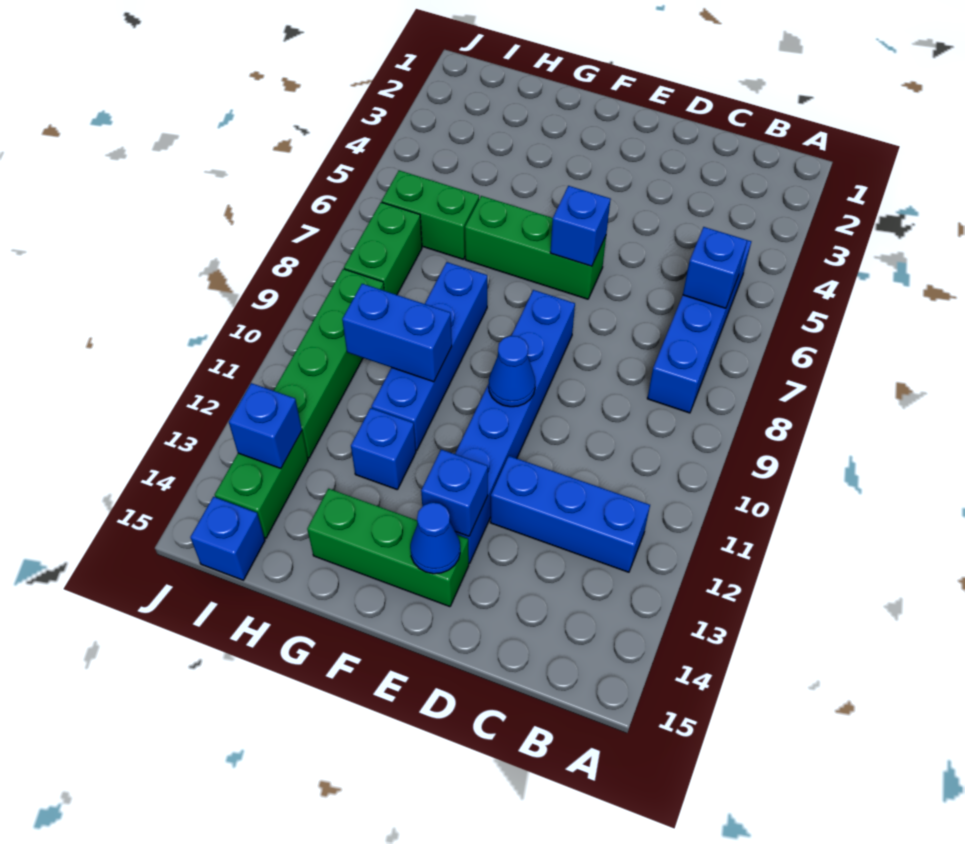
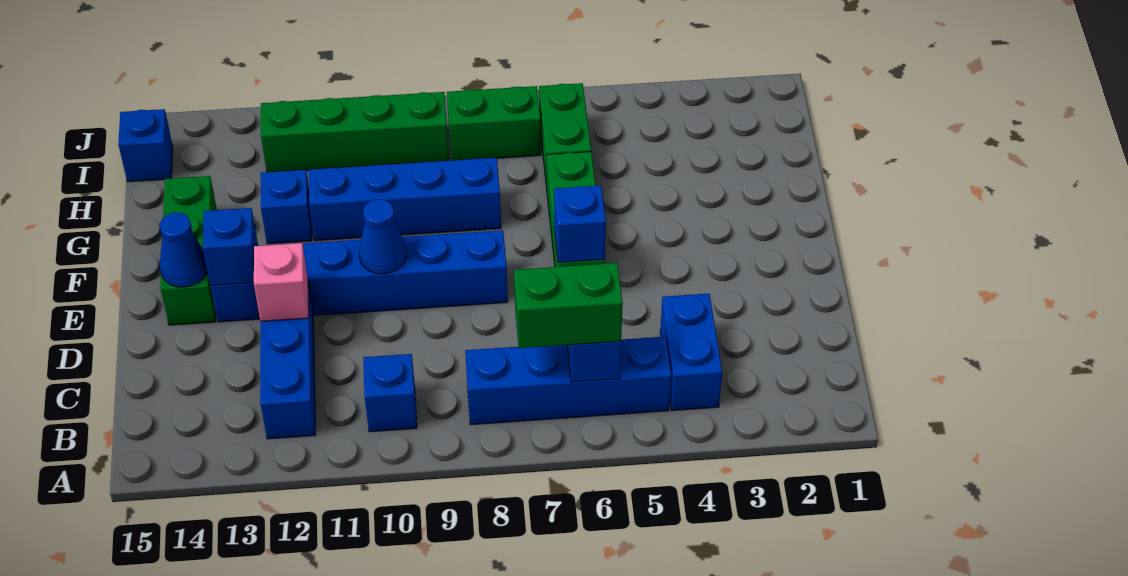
none -> pink brick D12 level 2
blue brick G10:H10 level 2 -> blue brick B4:C4 level 1
green brick I13:I14 level 1 -> green brick B6:B7 level 3
blue brick I13 level 2 -> blue brick B10 level 1

